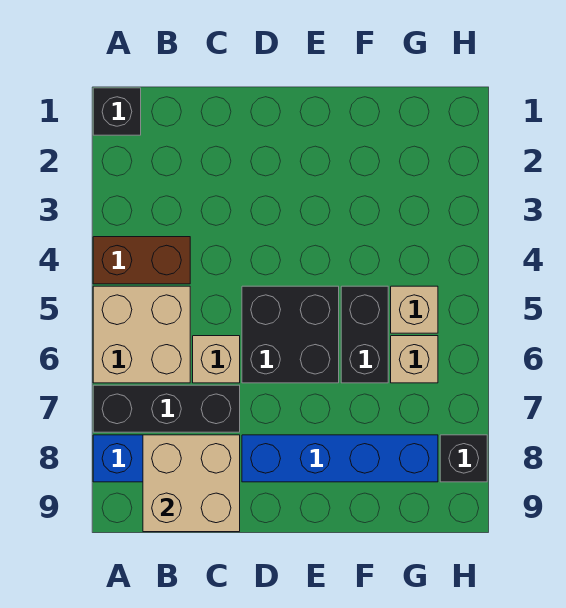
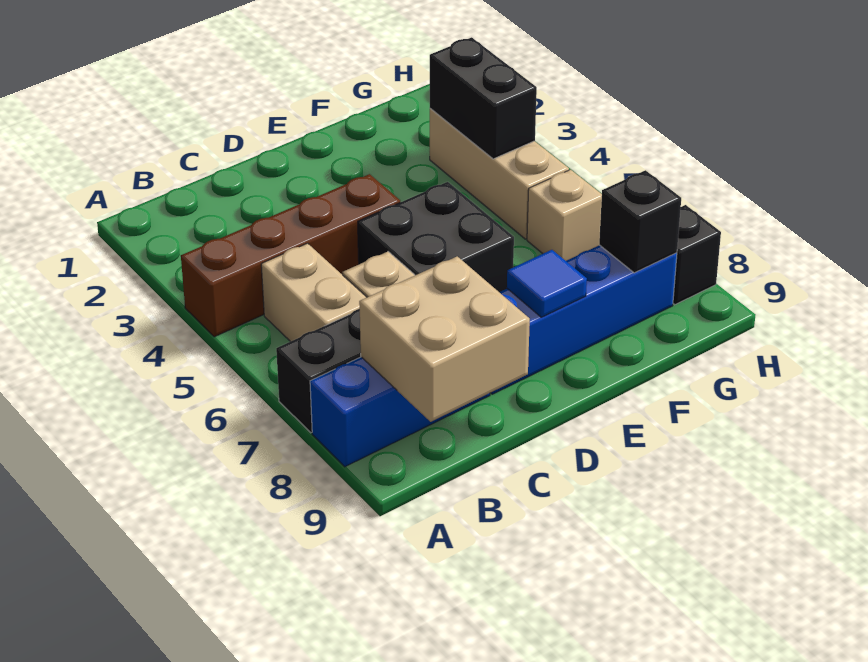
black brick A1 level 1 -> black brick G8 level 2
brown brick A4:B4 level 1 -> brown brick A4:D4 level 1
tan brick A5:B6 level 1 -> tan brick B5:B6 level 1
none -> blue tile E8 level 2
black brick F5:F6 level 1 -> black brick G3:G4 level 2
tan brick G5 level 1 -> tan brick G3:G5 level 1

